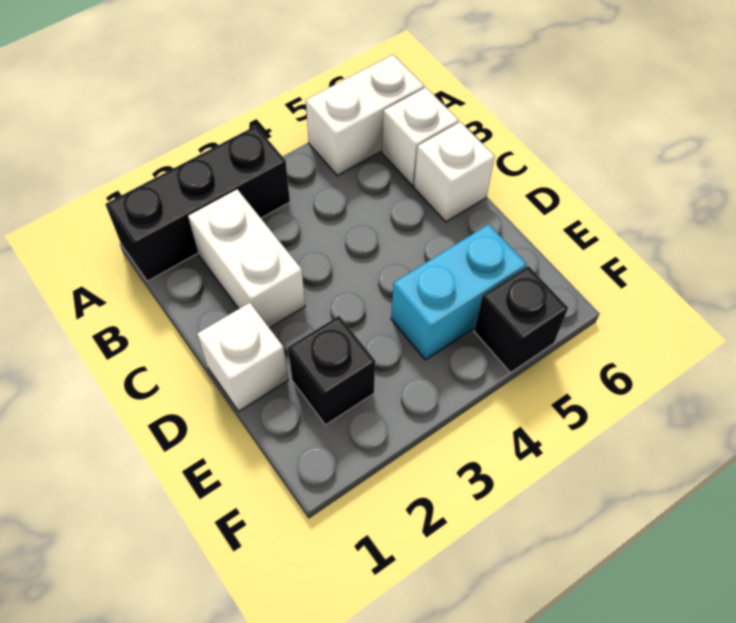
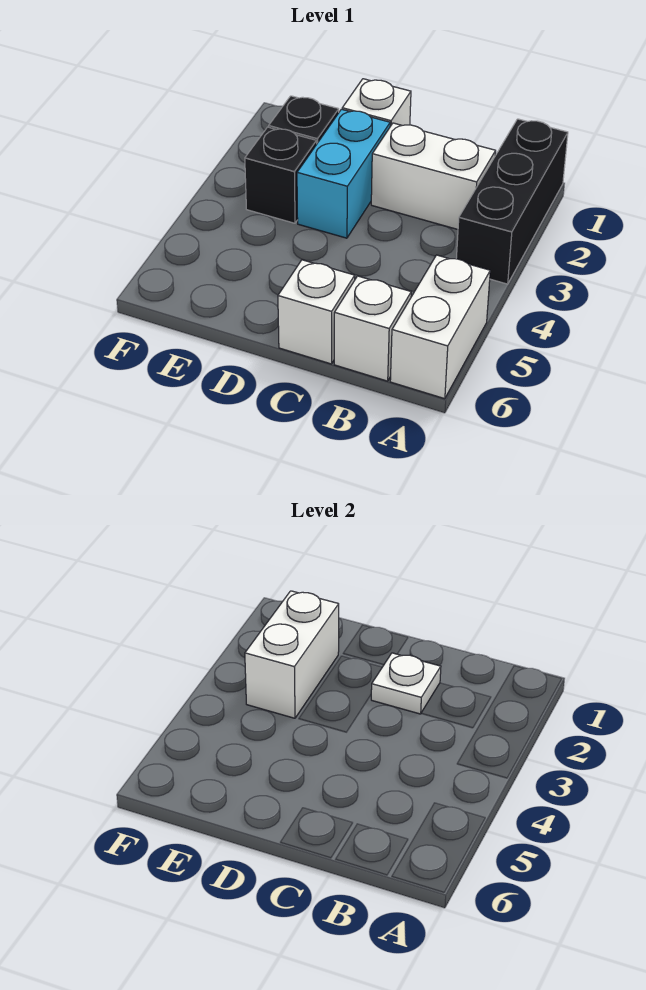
none -> white plate C2 level 2
none -> white brick E2:E3 level 2
cyan brick E4:E5 level 1 -> cyan brick D2:D3 level 1
black brick F5 level 1 -> black brick E3 level 1

